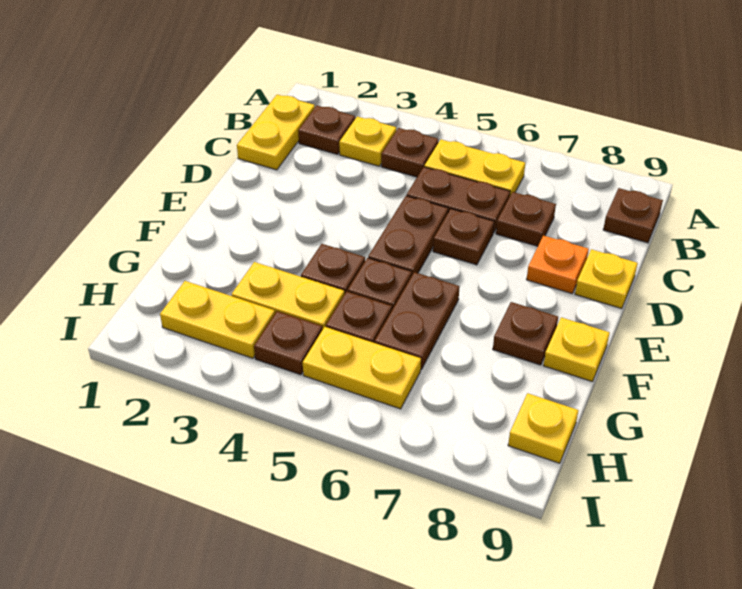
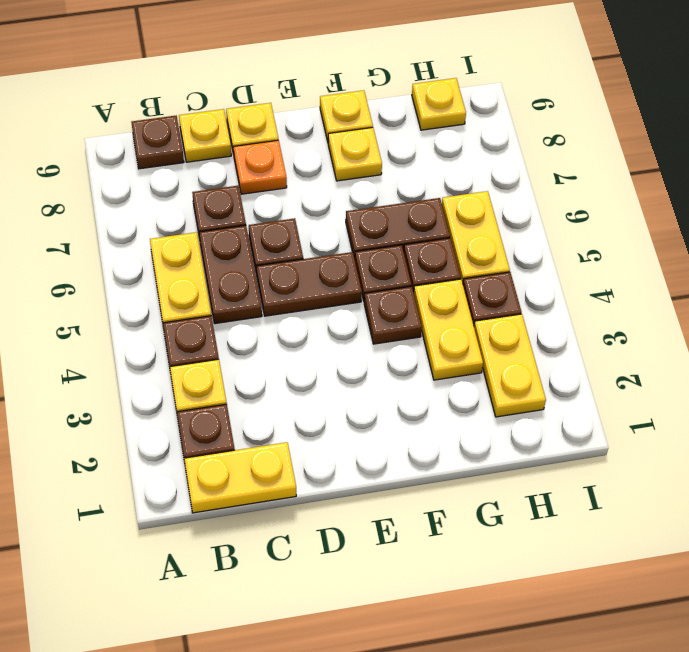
none -> yellow plate C9 level 1
brown plate F8 level 1 -> yellow plate F8 level 1

